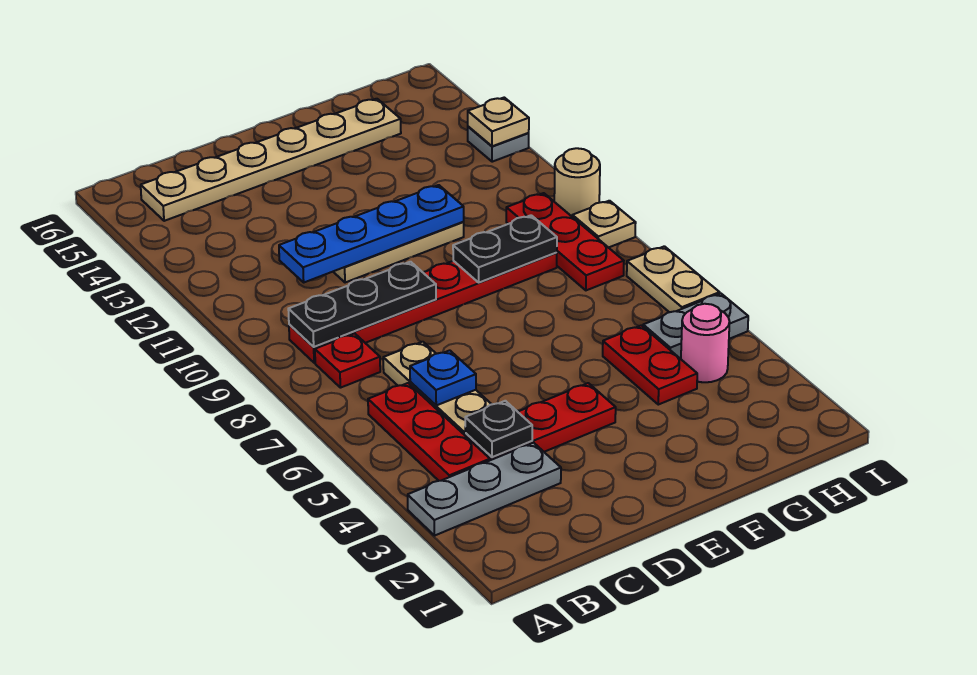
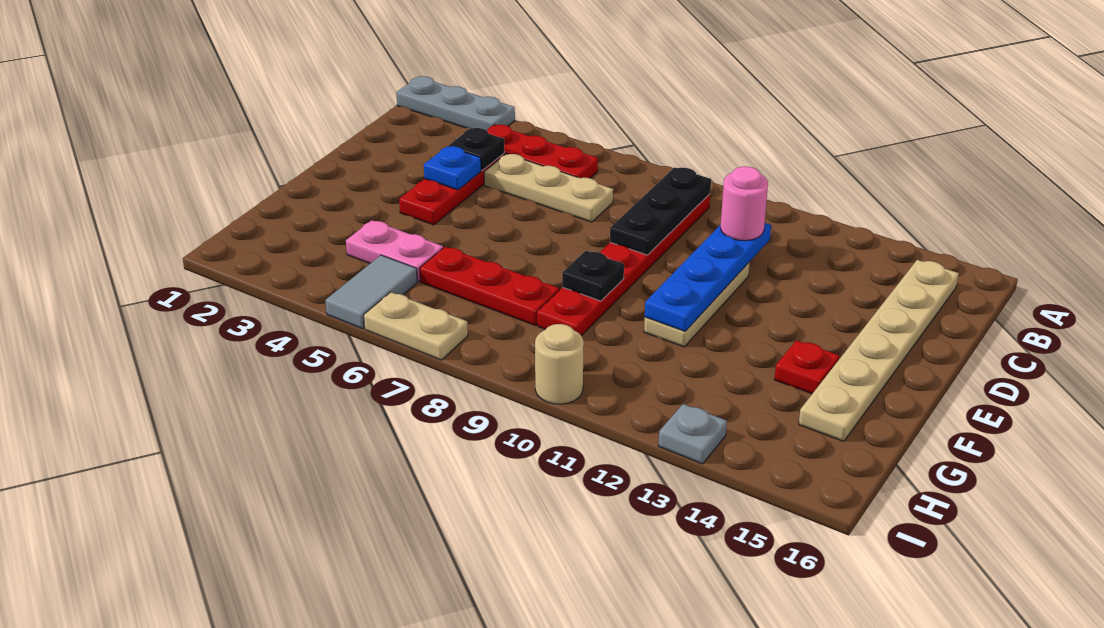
grey plate A3:C3 level 1 -> grey plate A1:A3 level 1
red plate B8 level 1 -> red plate F14 level 1
blue plate C6 level 2 -> blue plate D4 level 2
black plate F9:G9 level 2 -> black plate F9 level 2
red plate G4:G5 level 1 -> pink plate G4:G5 level 1
pink round brick H4 level 1 -> pink round brick C11 level 3
grey plate H5:I5 level 1 -> grey tile H5:I5 level 1
red plate H8:H10 level 1 -> red plate G6:G8 level 1
tan plate I9 level 1 -> none
tan plate I13 level 2 -> none

